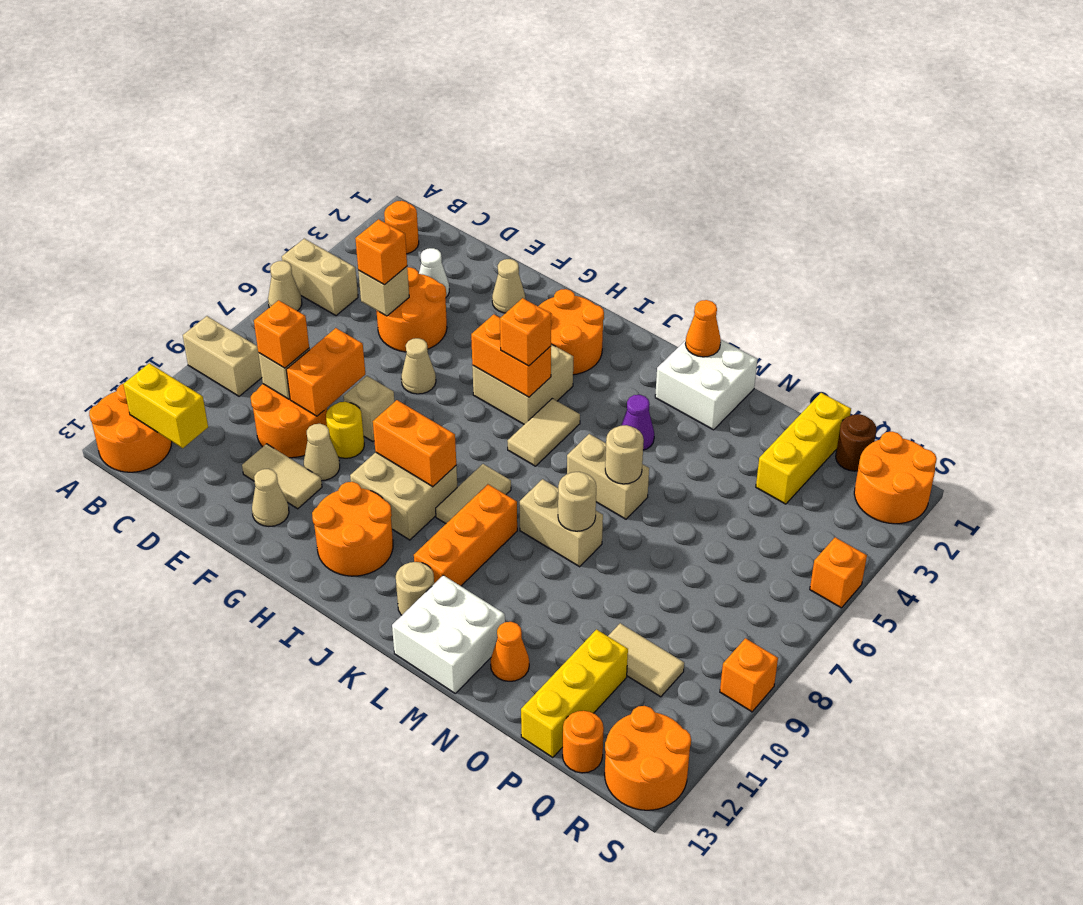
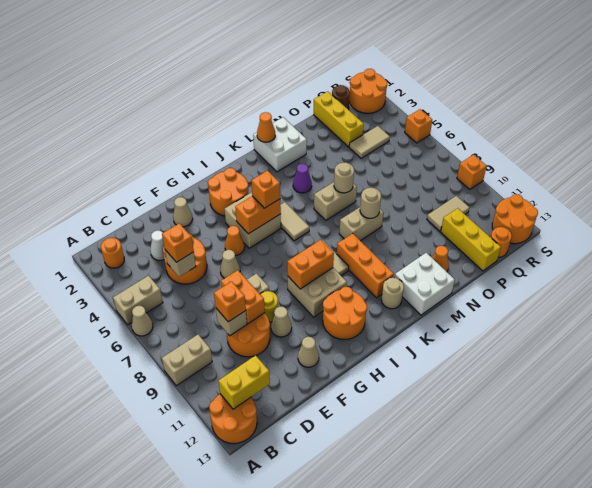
tan tile E11:F11 level 1 -> tan tile P4:Q4 level 1
none -> orange cone G5 level 1

